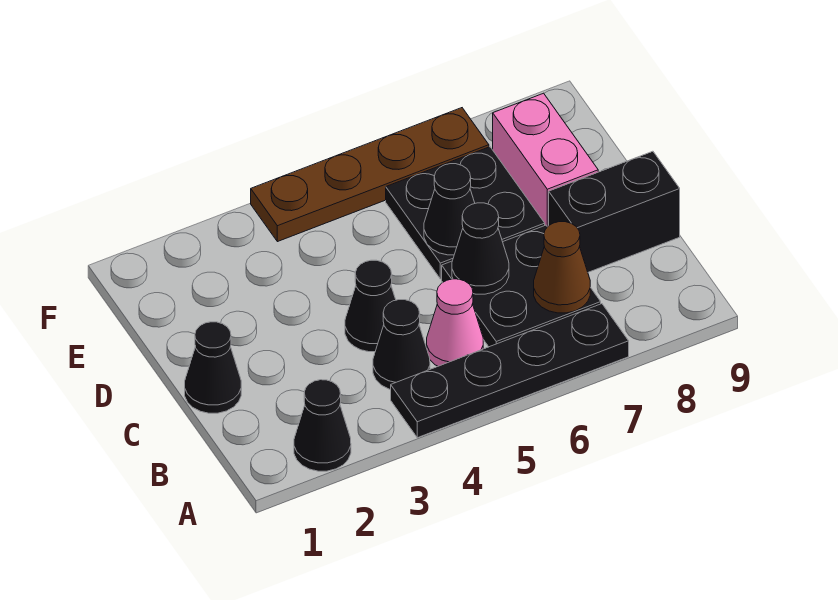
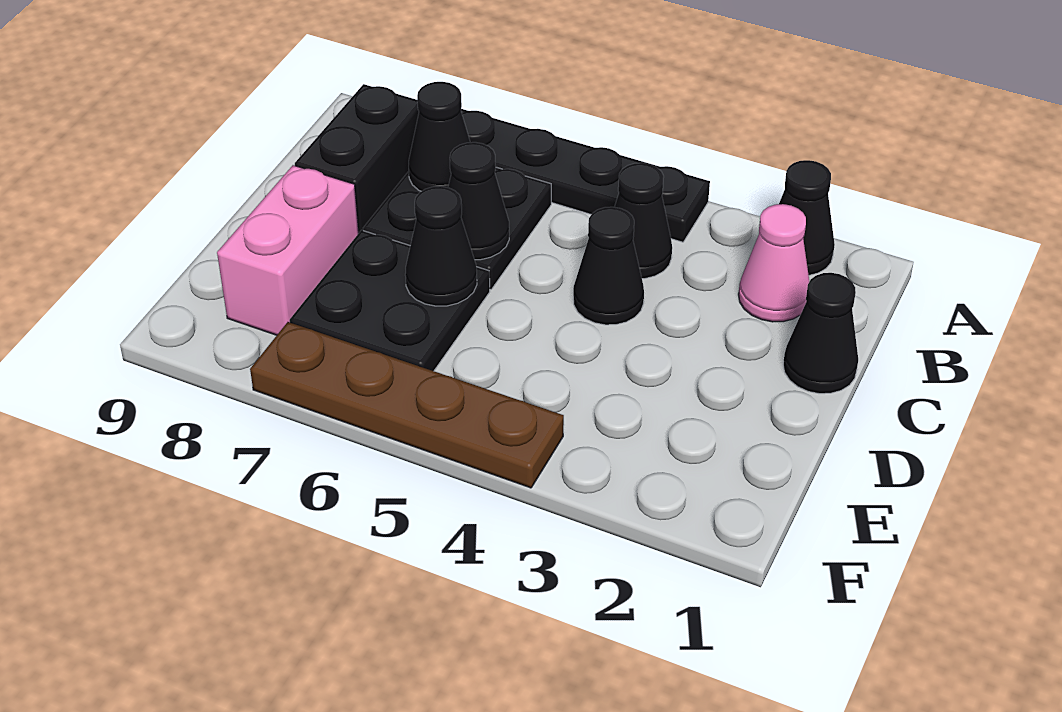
pink cone B5 level 1 -> pink cone B2 level 1
brown cone B7 level 2 -> black cone B7 level 2
black brick C8:C9 level 1 -> black brick B8:C8 level 1

